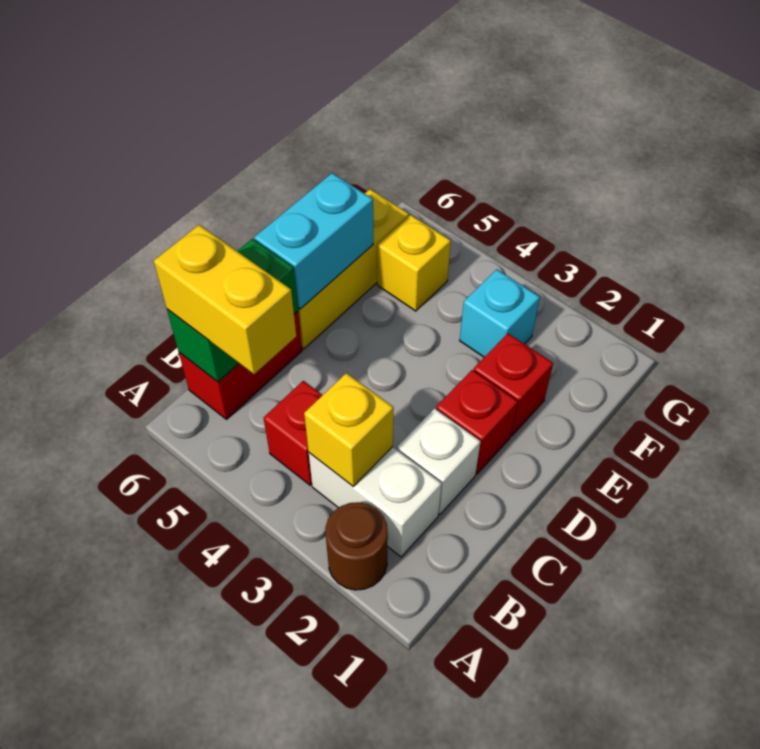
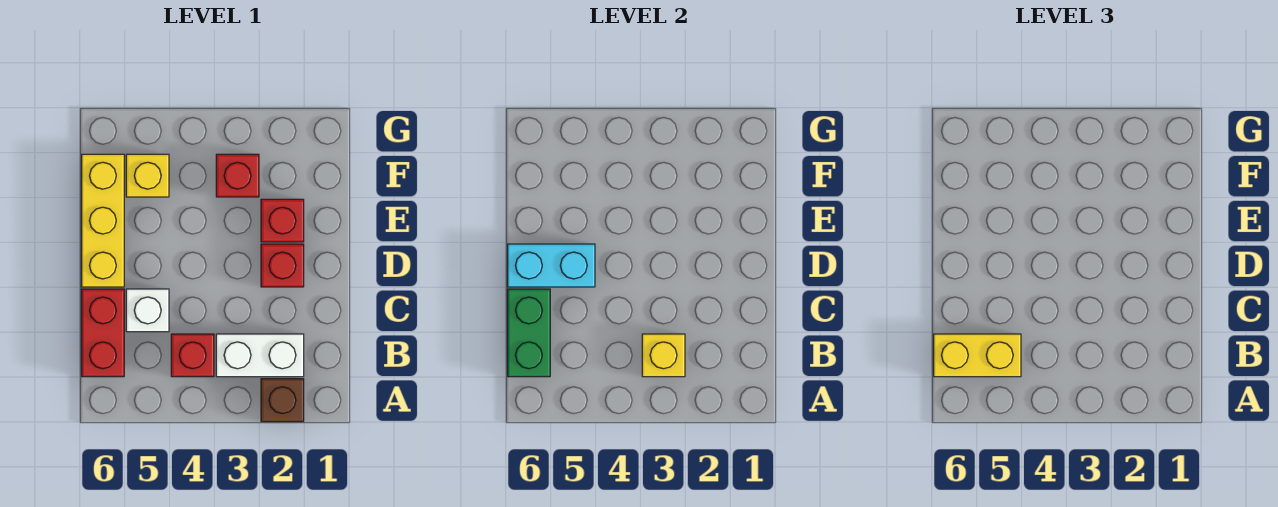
brown round brick A2 level 1 -> brown brick A2 level 1
white brick C2 level 1 -> white brick C5 level 1
cyan brick D6:E6 level 2 -> cyan brick D5:D6 level 2
cyan brick F3 level 1 -> red brick F3 level 1

